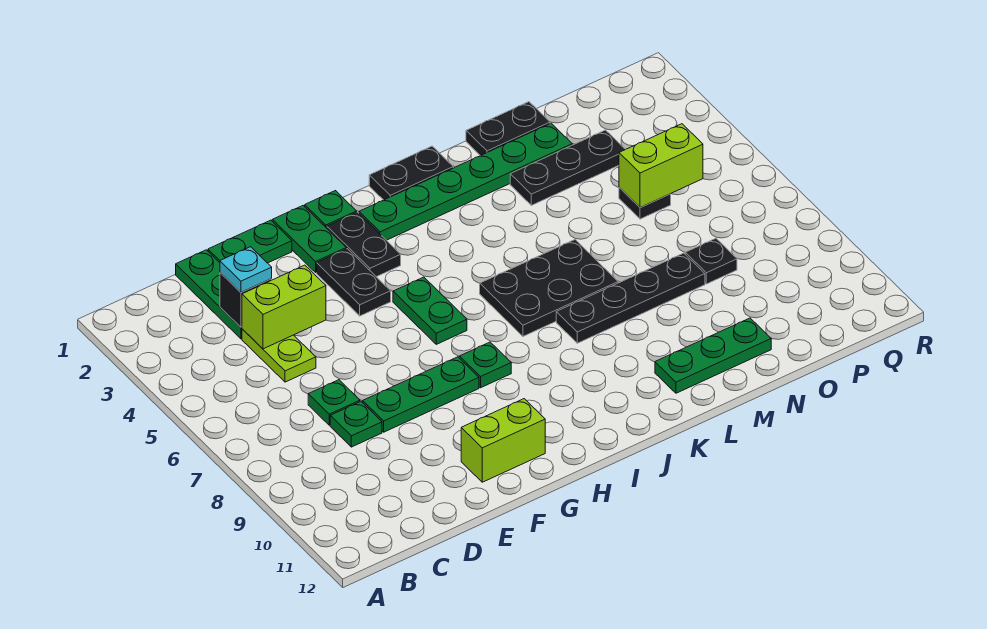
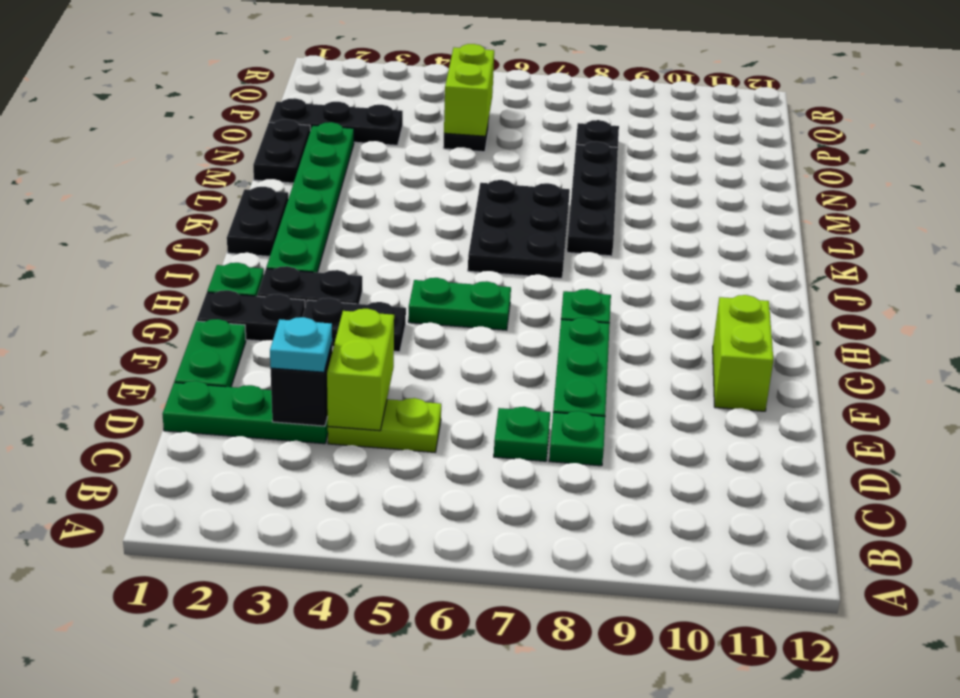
green plate G1:G2 level 1 -> black plate G1:G2 level 1
green plate L11:N11 level 1 -> none
black plate M3:O3 level 1 -> black plate O1:O3 level 1

